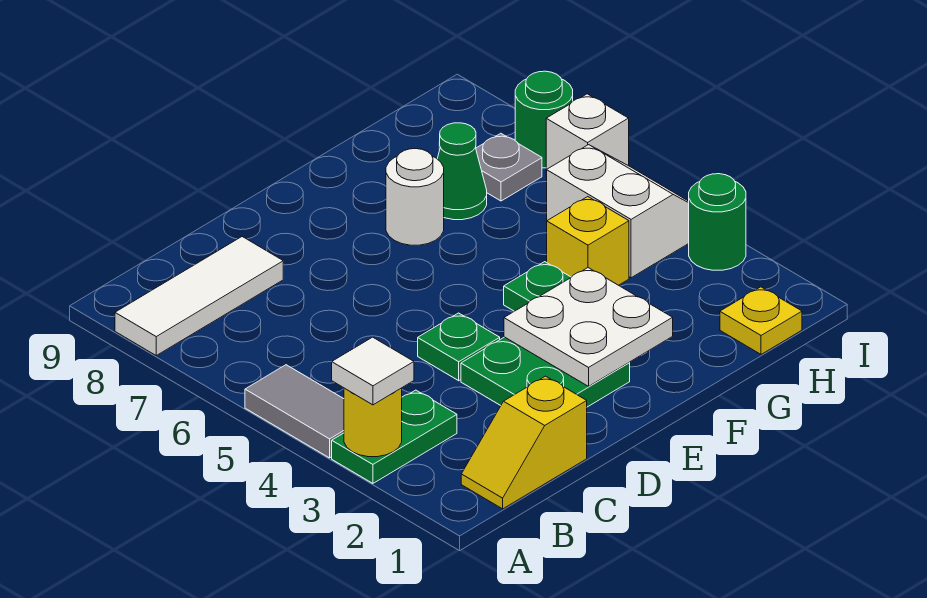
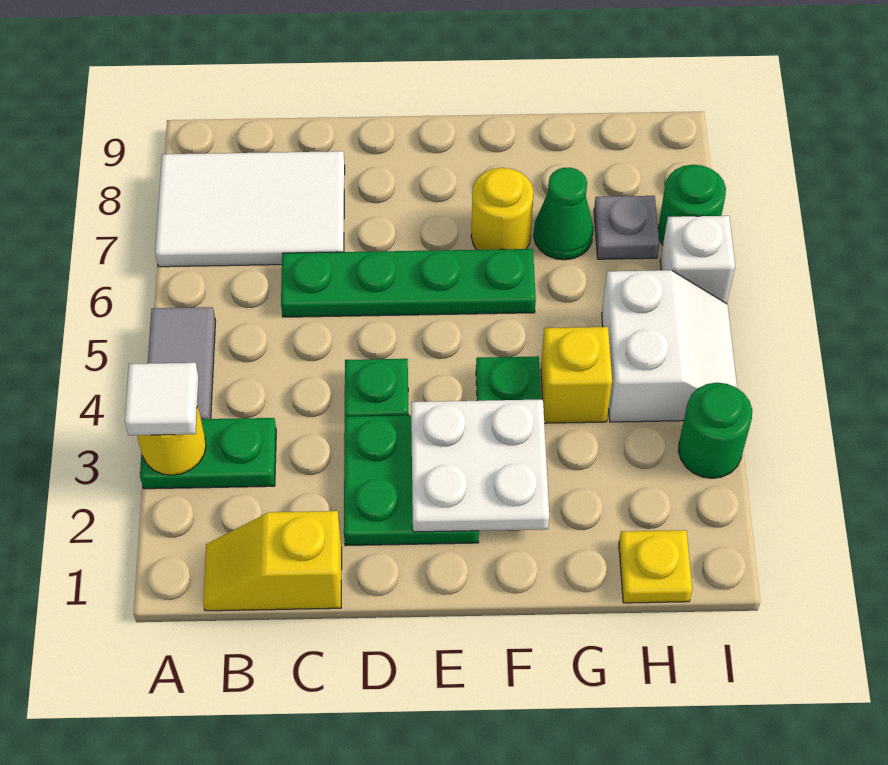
white tile A8:C8 level 1 -> white tile A7:C8 level 1
none -> green plate C6:F6 level 1
white round brick F7 level 1 -> yellow round brick F7 level 1

